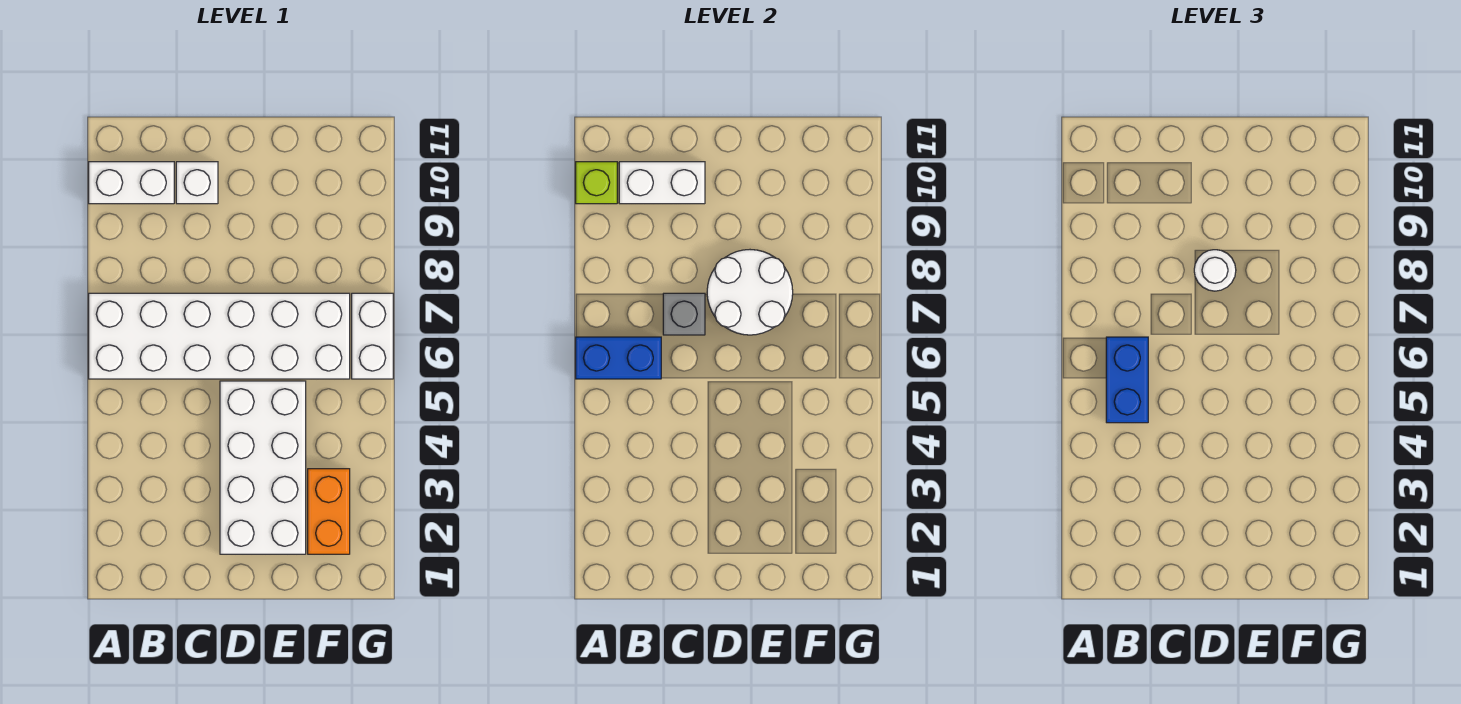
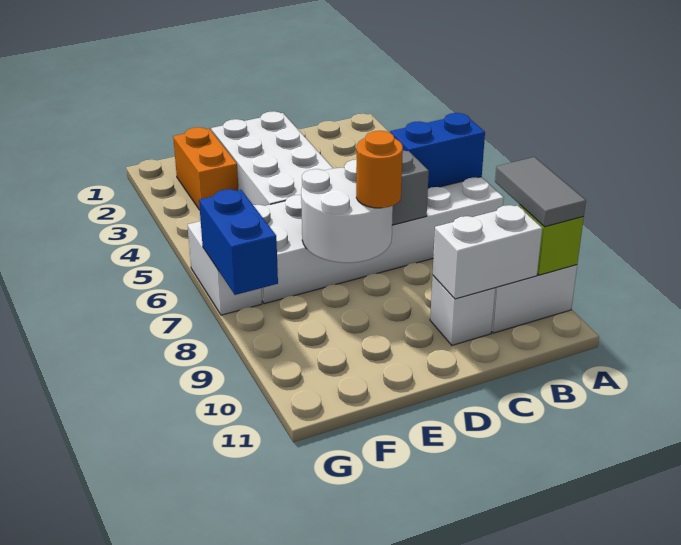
none -> grey tile A9:A10 level 3
blue brick B5:B6 level 3 -> blue brick G7:G8 level 2
white round brick D8 level 3 -> orange round brick D8 level 3

